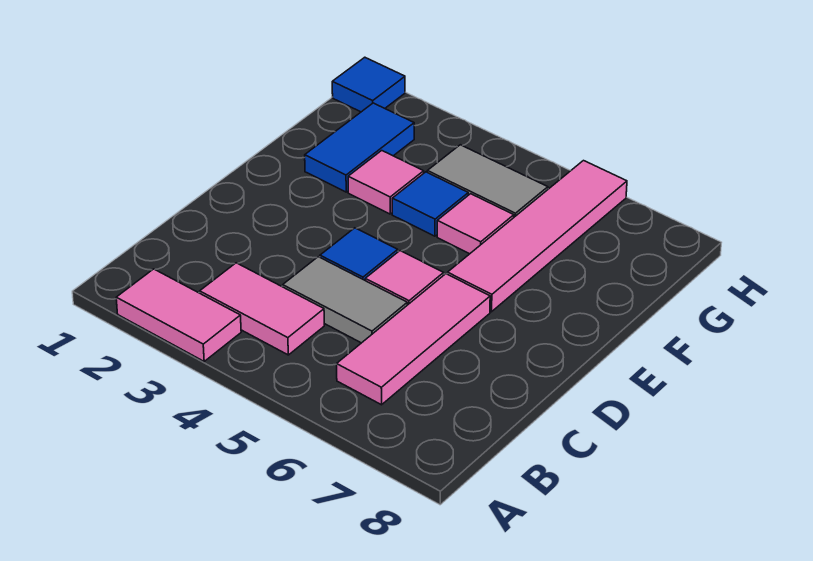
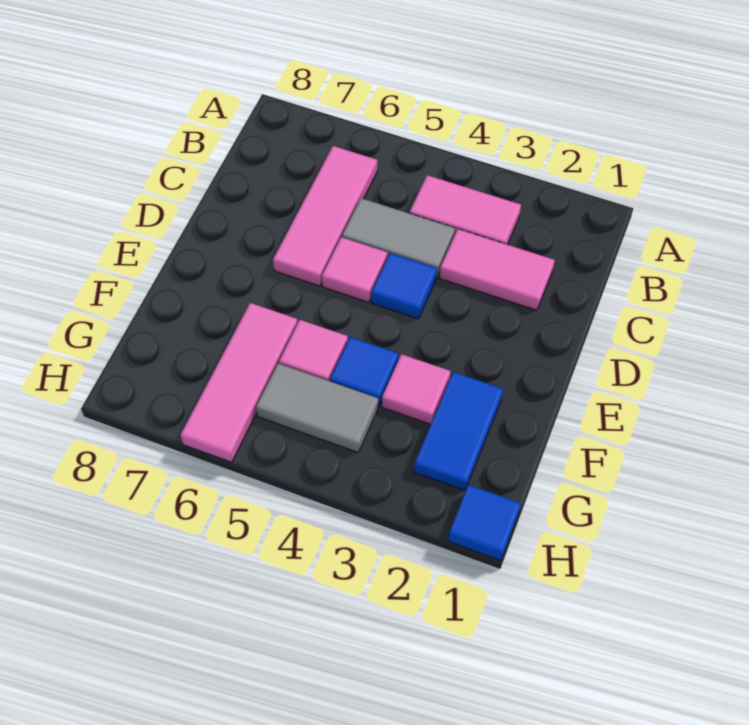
pink tile A2:A3 level 1 -> pink tile C2:C3 level 1
pink tile E6:H6 level 1 -> pink tile F6:H6 level 1

